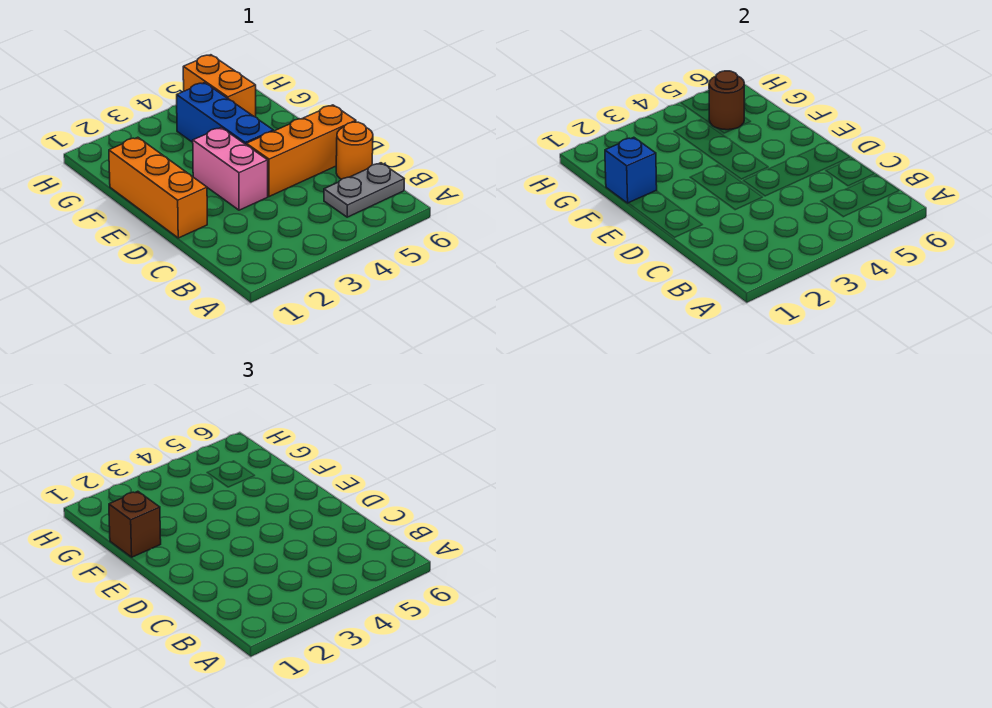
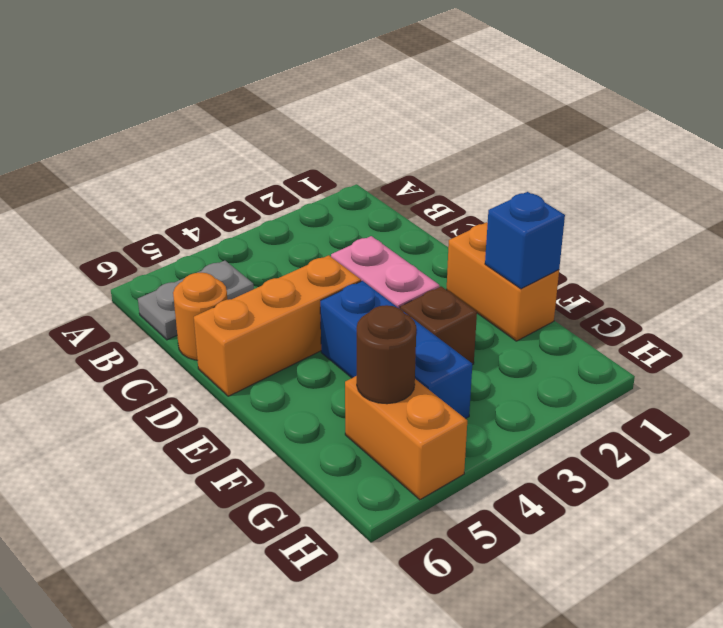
orange brick D1:F1 level 1 -> orange brick E1:F1 level 1
brown brick F1 level 3 -> brown brick F3 level 1

